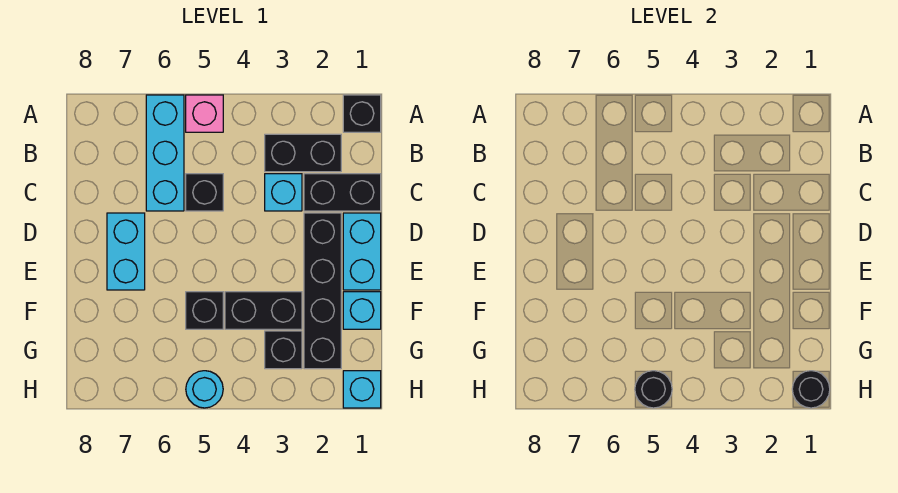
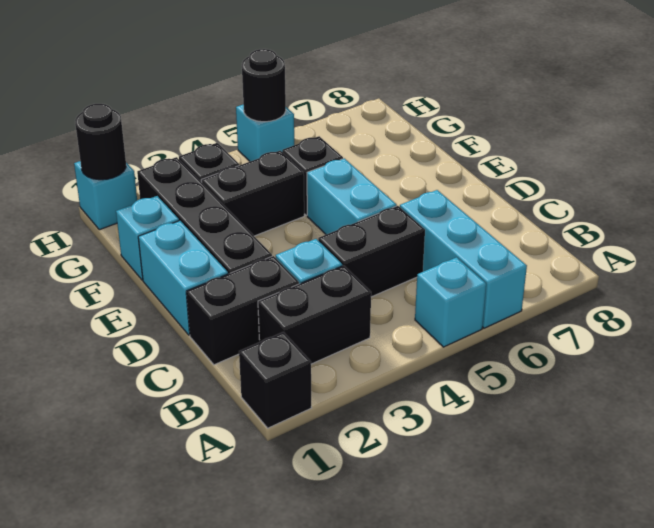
pink brick A5 level 1 -> cyan brick A5 level 1
black brick C5 level 1 -> black brick C4:C5 level 1
cyan brick D7:E7 level 1 -> cyan brick D5:E5 level 1
cyan round brick H5 level 1 -> cyan brick H5 level 1

